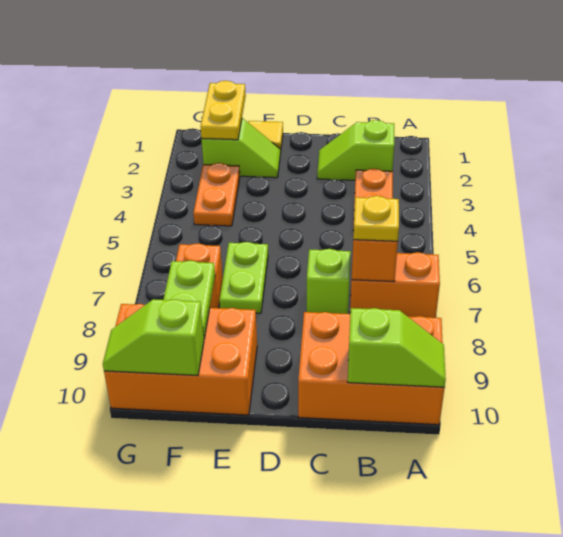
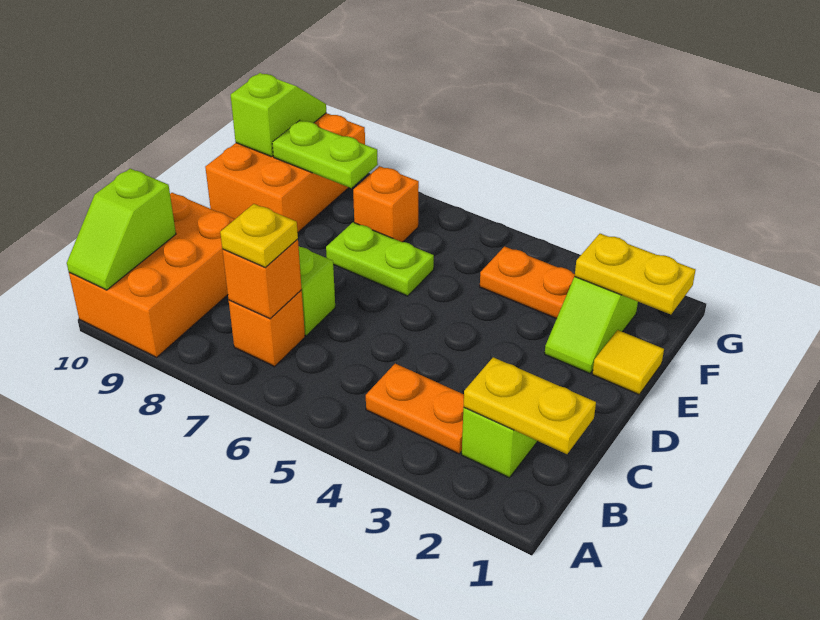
orange brick A7:B7 level 1 -> orange brick B7 level 1
none -> yellow plate B1:B2 level 2

